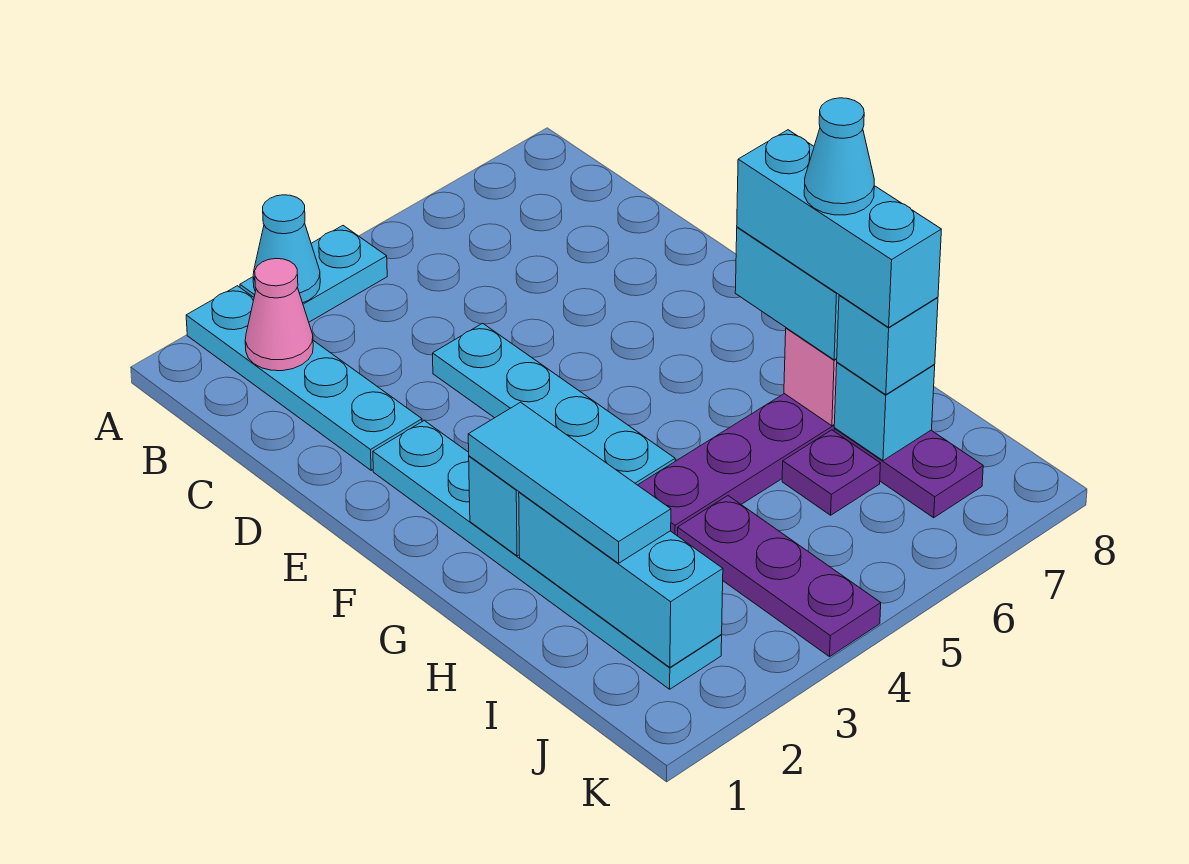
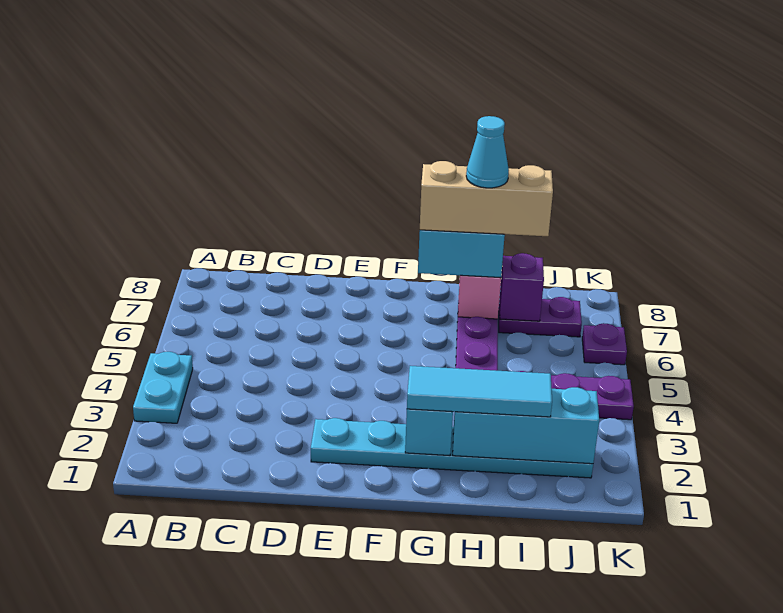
cyan plate A2:D2 level 1 -> none
cyan cone A3 level 2 -> none
pink cone B2 level 2 -> none
cyan plate D4:G4 level 1 -> none
cyan brick G7:I7 level 4 -> tan brick G7:I7 level 4
purple plate I6 level 1 -> purple plate K6 level 1
cyan brick I7 level 2 -> purple brick I7 level 2
cyan brick I7 level 3 -> none

